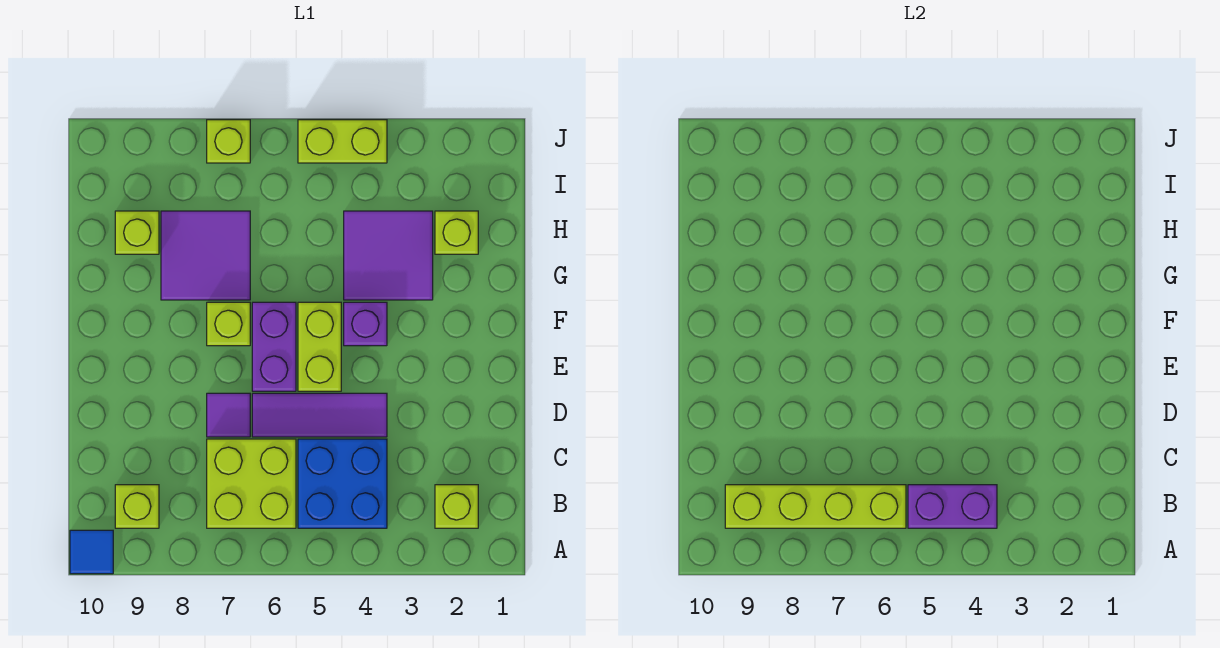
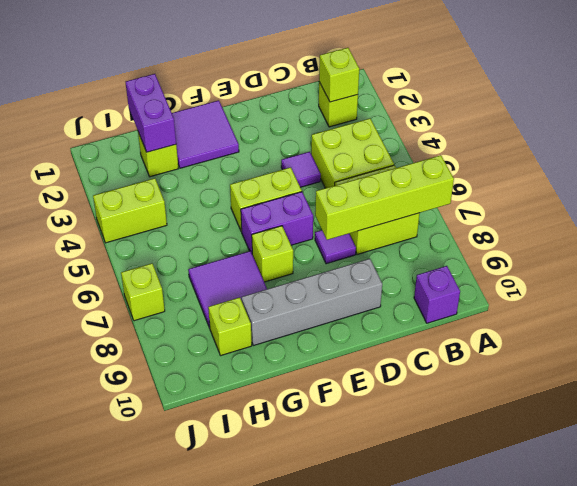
blue tile A10 level 1 -> none
blue brick B4:C5 level 1 -> lime brick B4:C5 level 1
purple brick B4:B5 level 2 -> purple brick H1:H2 level 2
lime brick B6:B9 level 2 -> lime brick A7:D7 level 2
lime brick B9 level 1 -> lime brick B2 level 2
purple tile D4:D6 level 1 -> purple tile D4 level 1
none -> grey brick D9:G9 level 1
purple brick F4 level 1 -> purple brick B10 level 1
purple tile G3:H4 level 1 -> purple tile F1:G2 level 1
lime brick J4:J5 level 1 -> lime brick I4:J4 level 1

